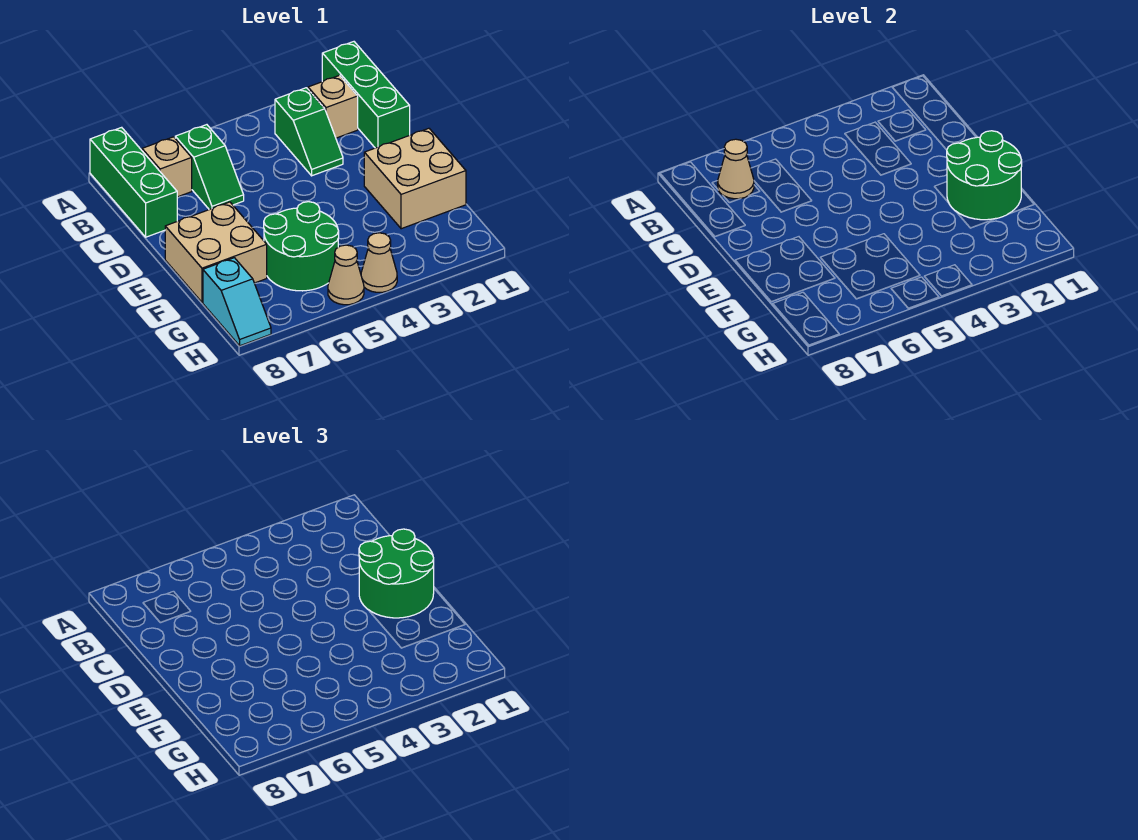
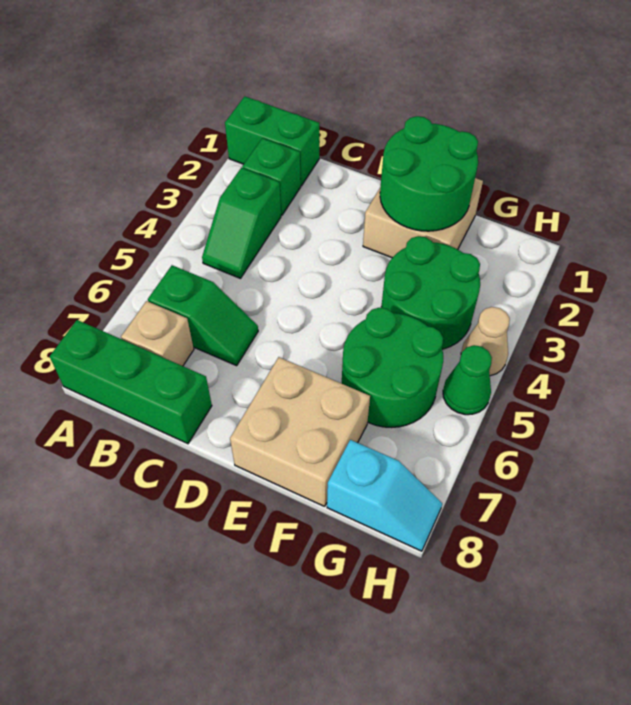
green brick A1:C1 level 1 -> green brick A1:B1 level 1
tan brick B2 level 1 -> green brick B2 level 1
green slope B3:C3 level 1 top B -> green slope B3:B4 level 1 top 3
tan cone B7 level 2 -> none
green round brick D1:E2 level 3 -> green round brick F3:G4 level 1
tan cone H5 level 1 -> green cone H5 level 1

